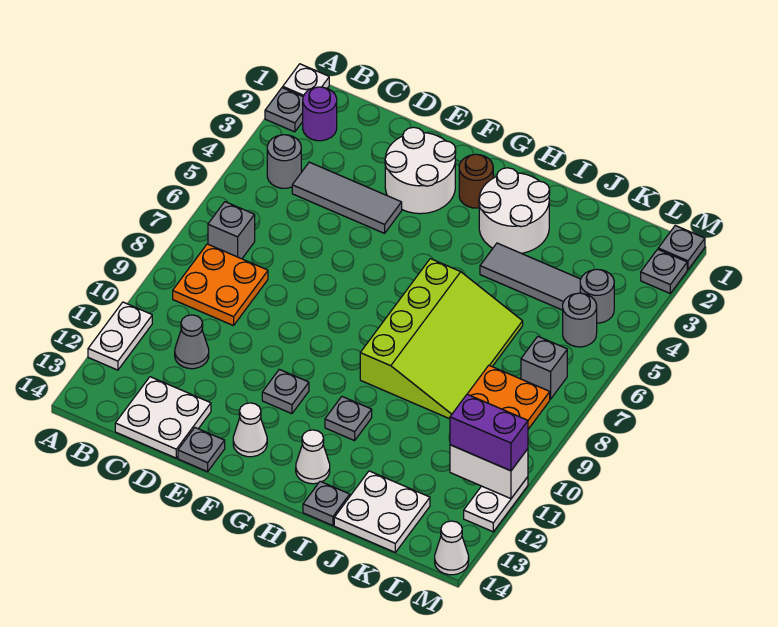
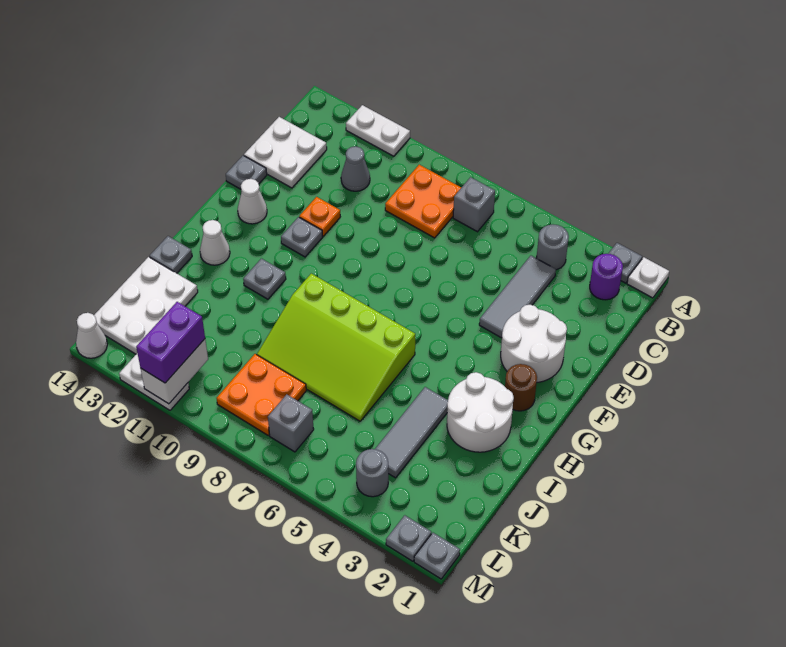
none -> orange plate E11 level 1
white plate J13:K14 level 1 -> white plate J13:L14 level 1
grey round brick L5 level 1 -> none

